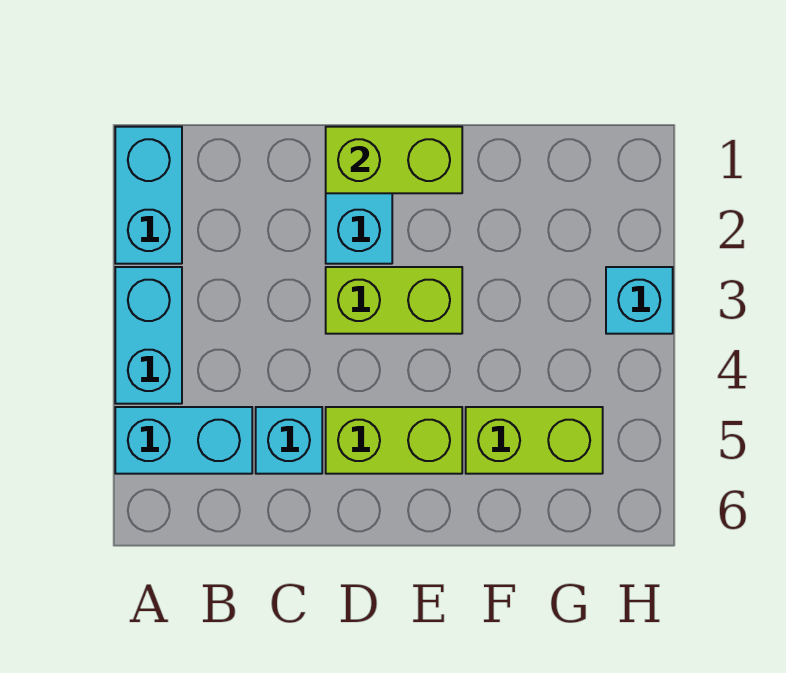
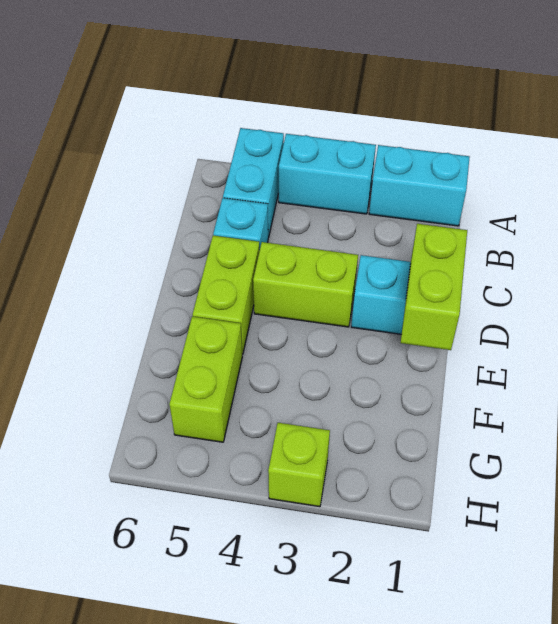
lime brick D3:E3 level 1 -> lime brick D3:D4 level 1
cyan brick H3 level 1 -> lime brick H3 level 1

